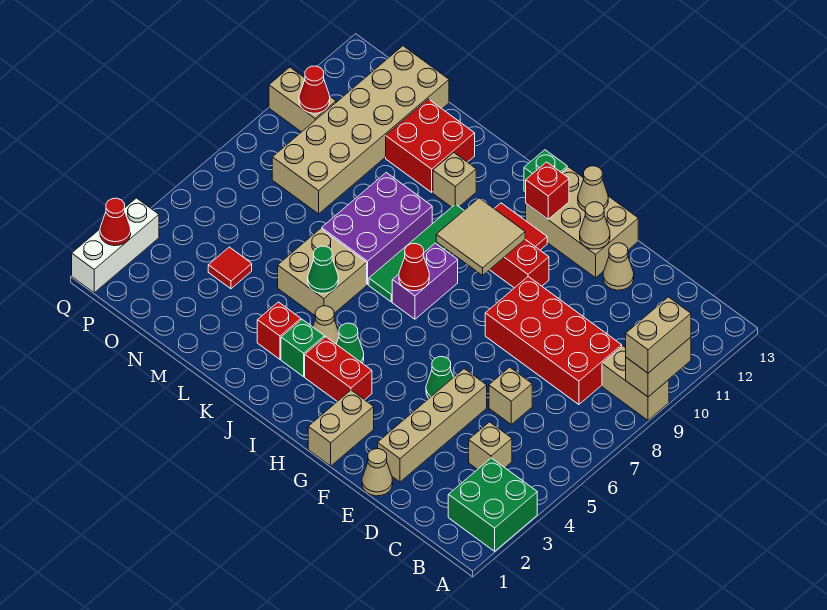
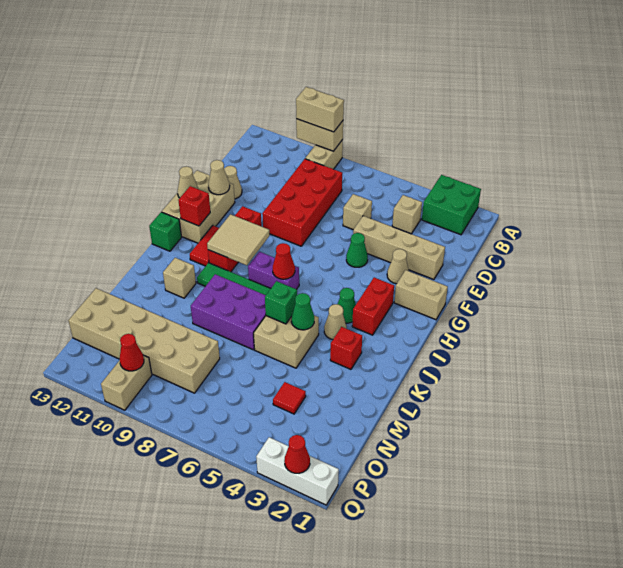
tan cone E1 level 1 -> tan cone F3 level 1
green brick J3 level 1 -> green brick K6 level 2
red brick L11:M12 level 1 -> none

